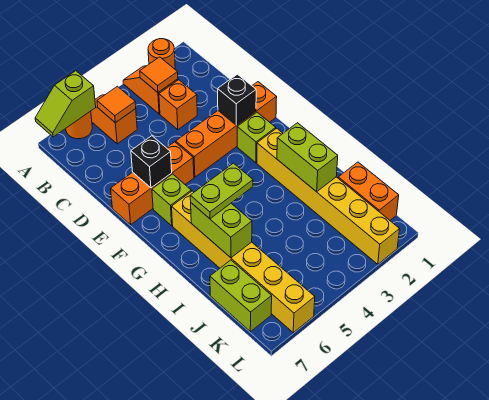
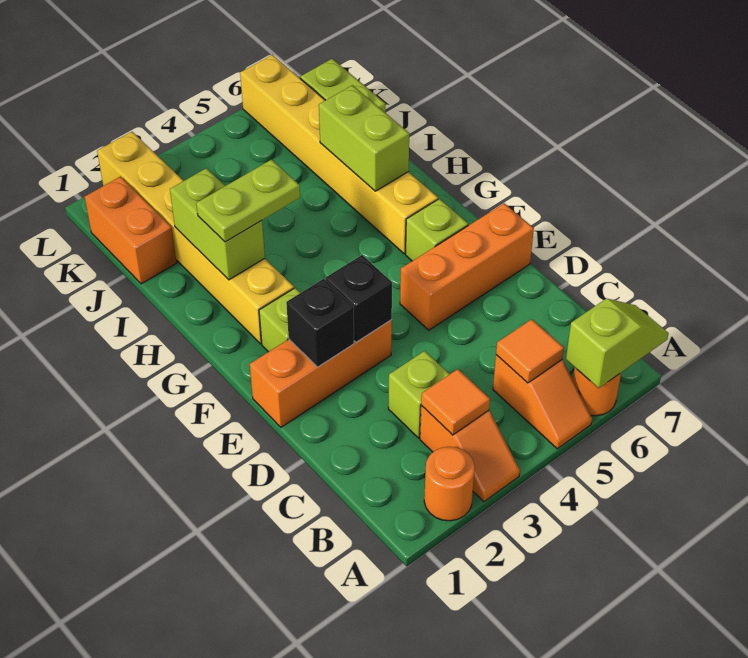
orange brick C3 level 1 -> lime brick C3 level 1
orange brick E1:E4 level 1 -> orange brick E1:E3 level 1
black brick E6 level 2 -> black brick E3 level 2
lime plate H5:H6 level 3 -> lime plate H2:H3 level 3

